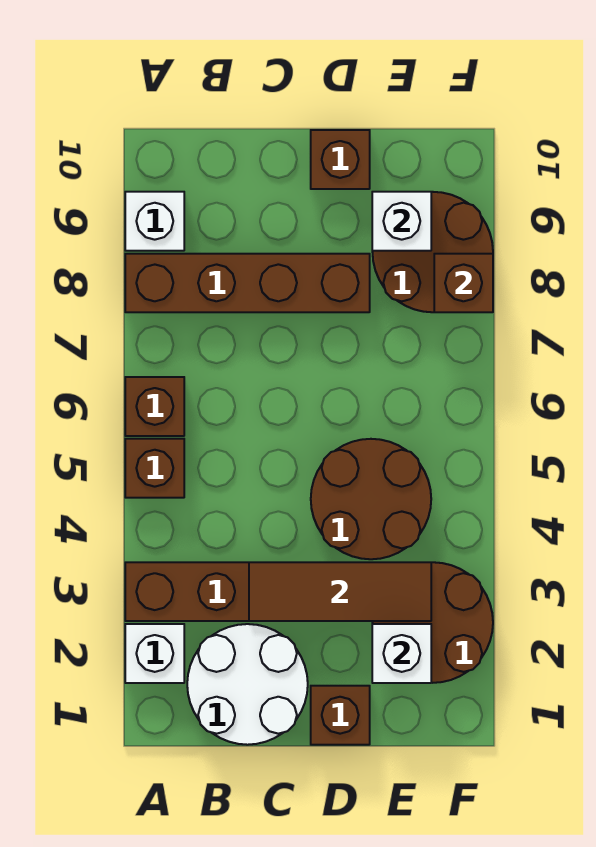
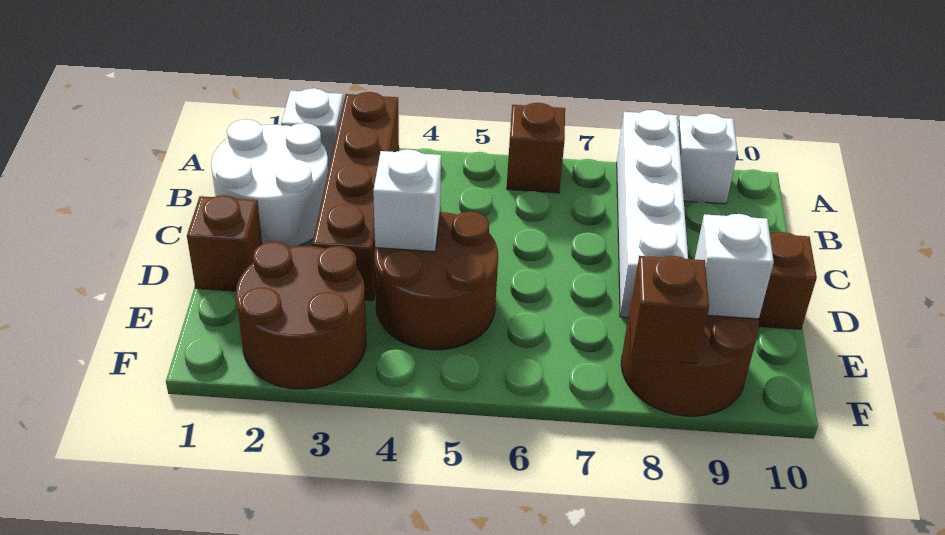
brown brick A5 level 1 -> none
brown brick A8:D8 level 1 -> white brick A8:D8 level 1
brown tile C3:E3 level 2 -> none
white brick E2 level 2 -> white brick D4 level 2

